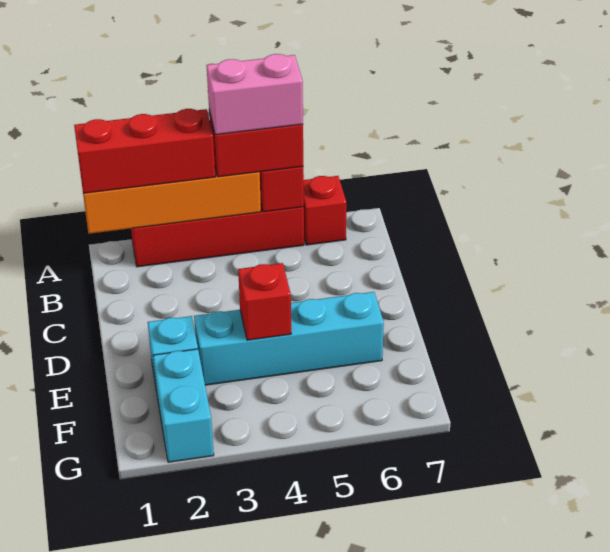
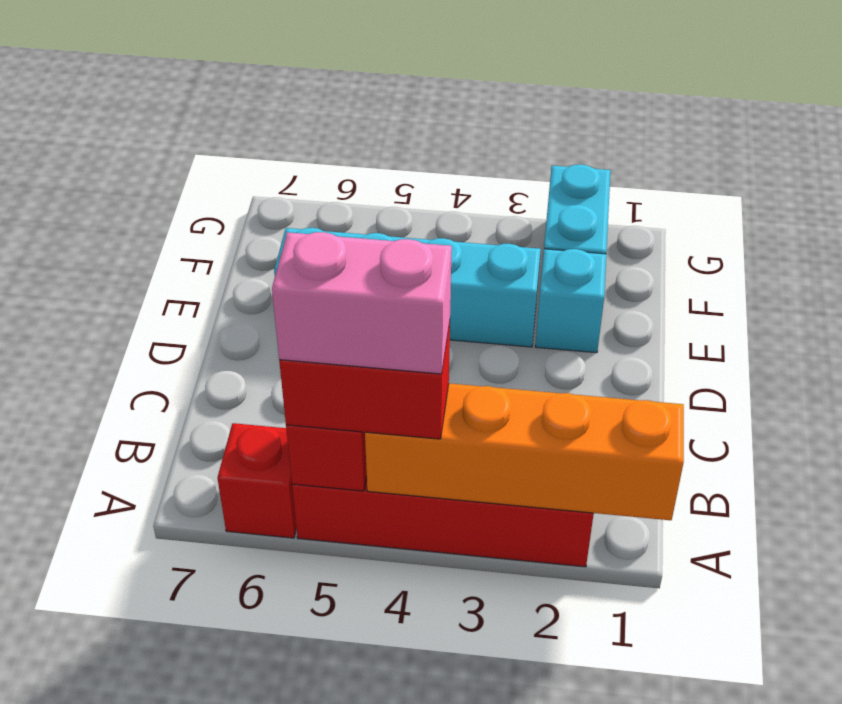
red brick A1:A3 level 3 -> none
red brick E4 level 2 -> none

